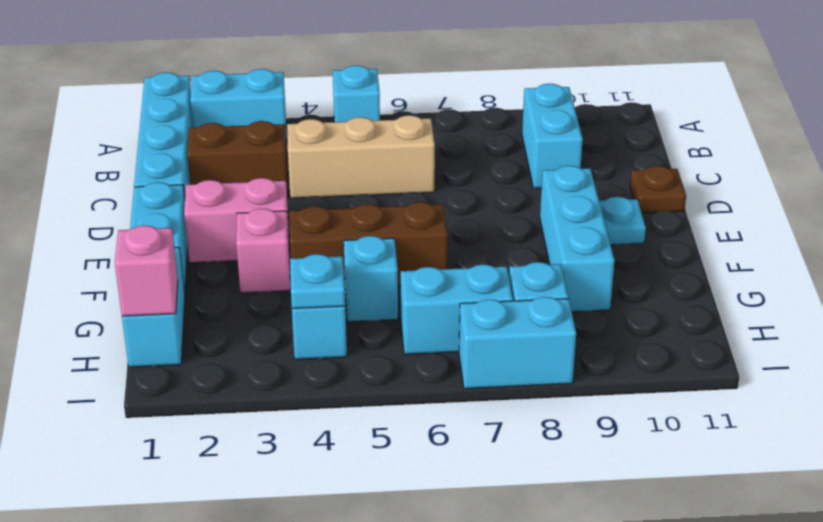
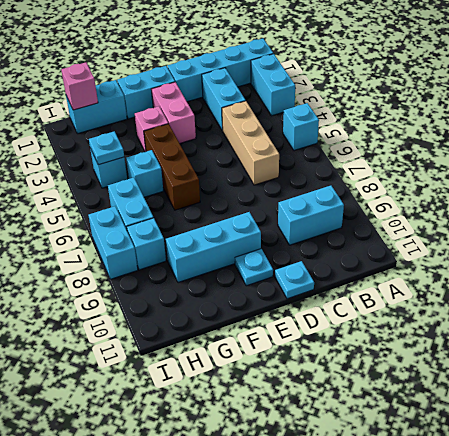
brown brick C2:C3 level 1 -> cyan brick C2:C3 level 1
brown plate D11 level 1 -> cyan plate D11 level 1

